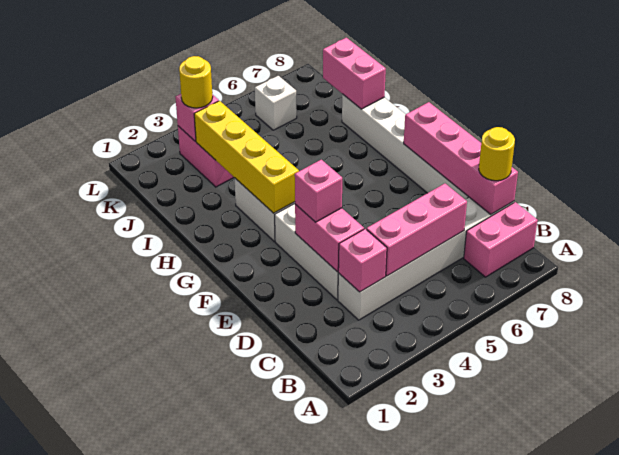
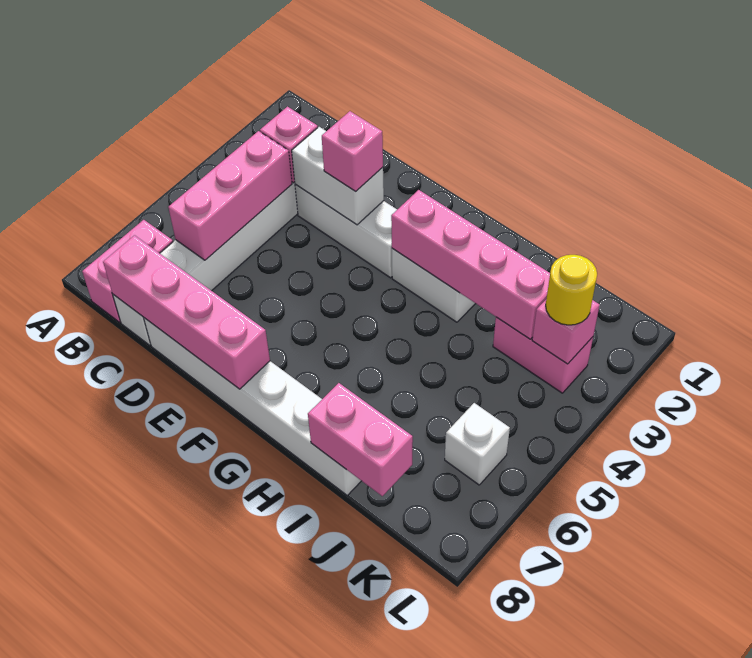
yellow round brick C8 level 3 -> none
pink brick D3:E3 level 2 -> white brick D3:E3 level 2
yellow brick G3:J3 level 2 -> pink brick G3:J3 level 2

